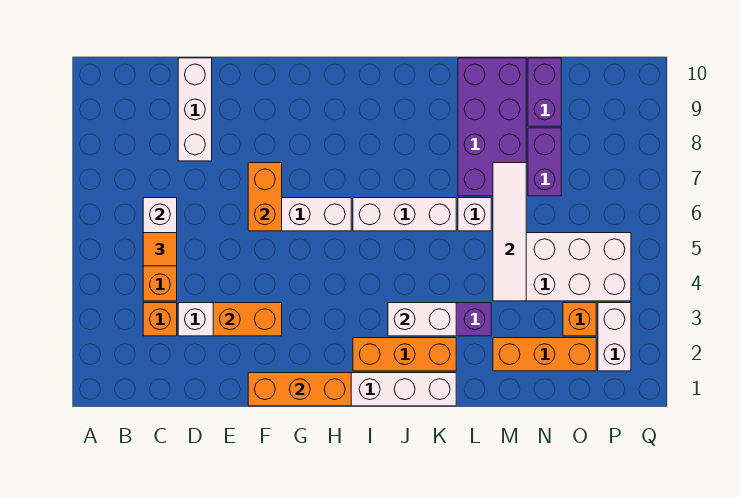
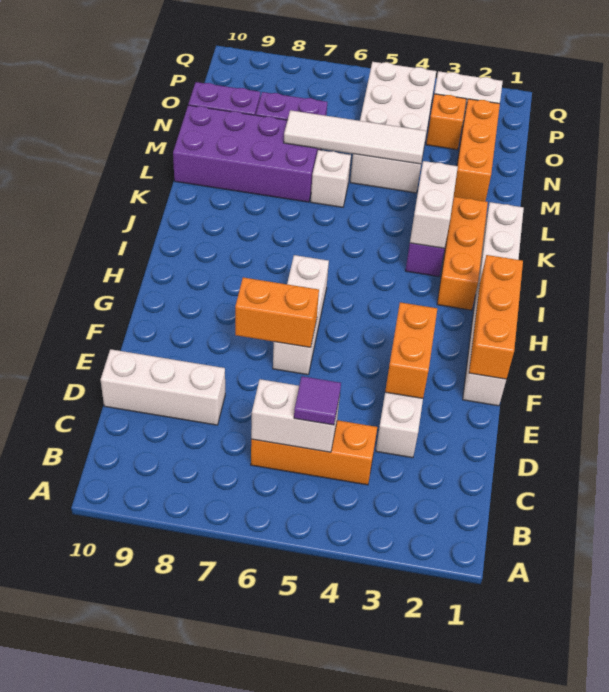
orange brick C3 level 1 -> none
orange tile C5 level 3 -> purple tile C5 level 3
white brick I6:K6 level 1 -> none

